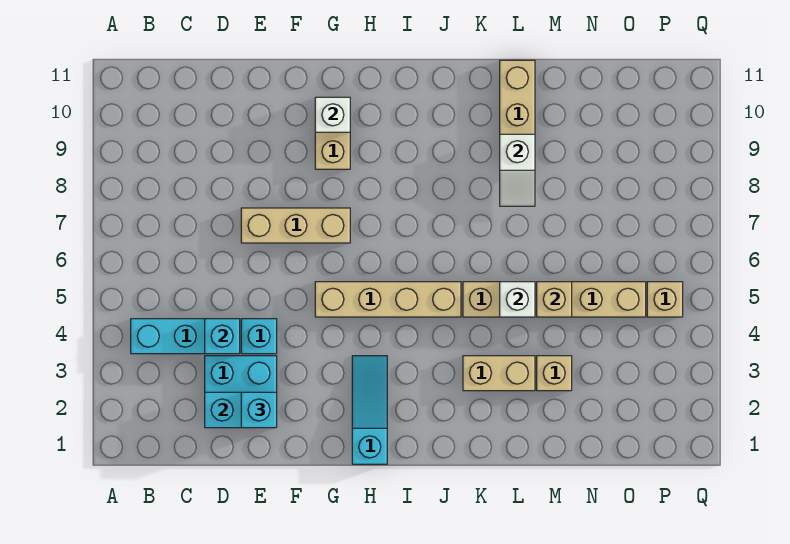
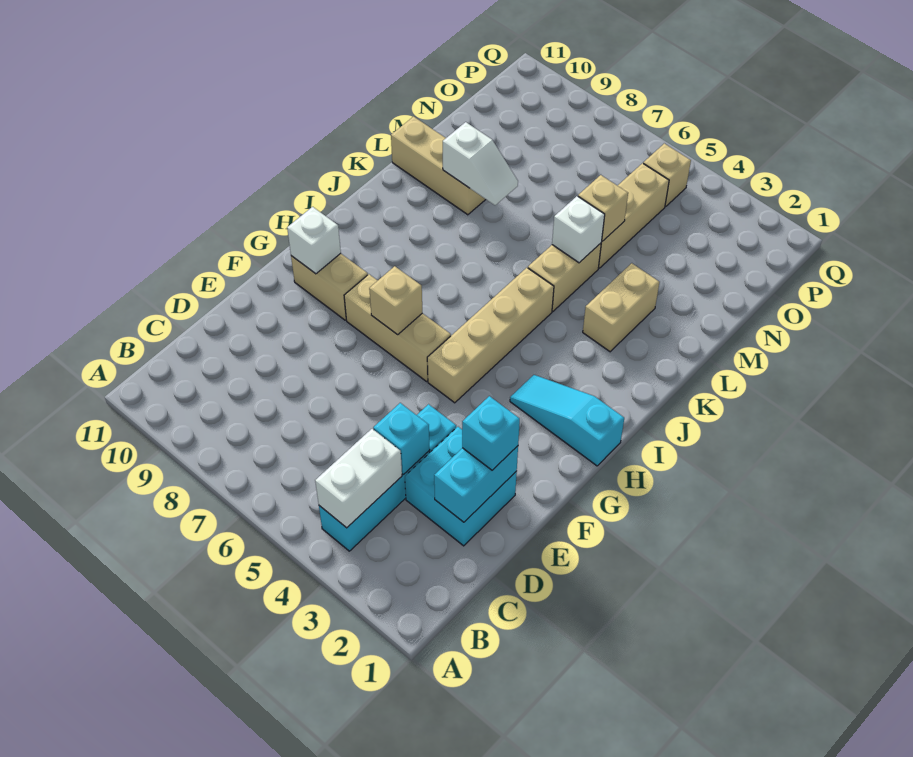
none -> white brick B4:C4 level 2
tan brick E7:G7 level 1 -> tan brick G6:G8 level 1
tan brick M3 level 1 -> tan brick G7 level 2

